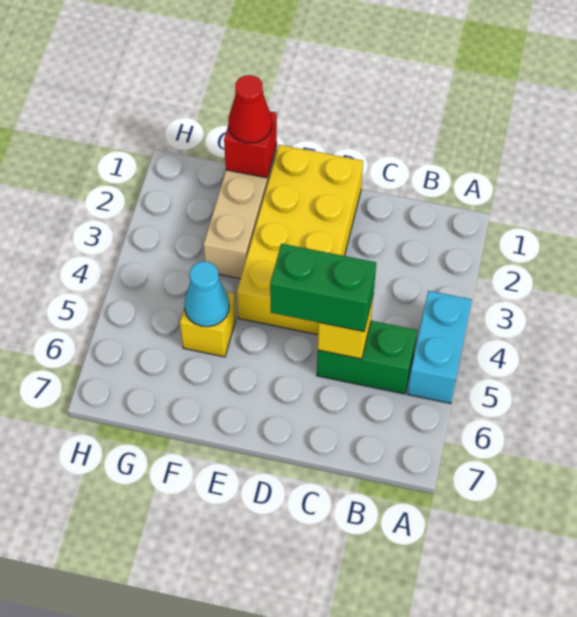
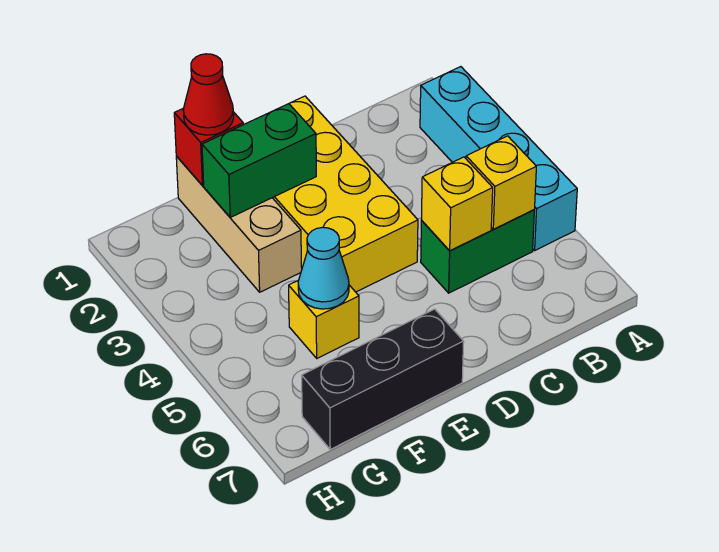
cyan brick A4:A5 level 1 -> cyan brick A2:A5 level 1
none -> yellow brick B5 level 2
green brick C5:D5 level 3 -> green brick E2:F2 level 2
none -> black brick E7:G7 level 1

